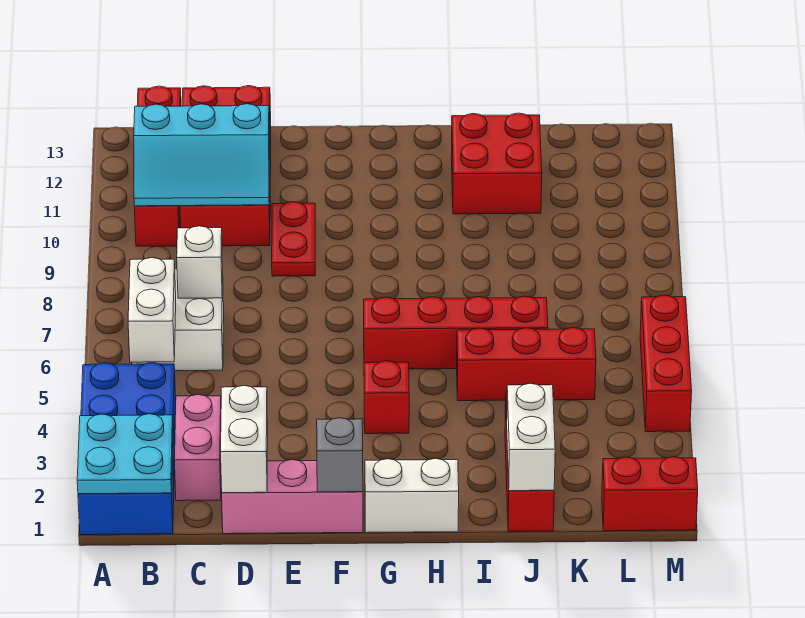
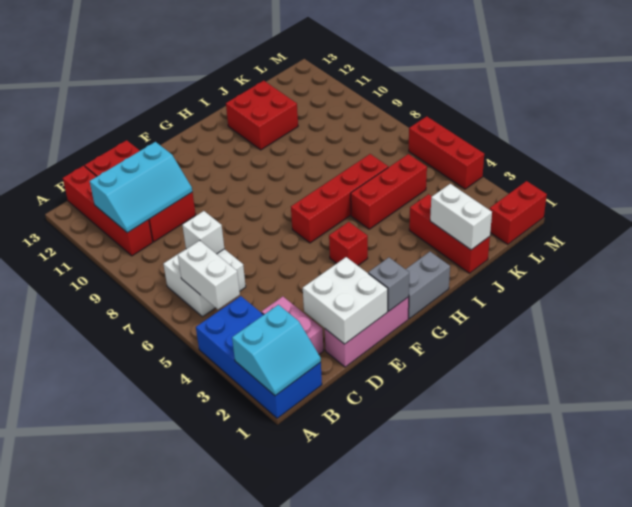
cyan plate A1:B2 level 2 -> cyan slope A1:B2 level 2 top 2
white brick D1:D2 level 2 -> white brick D1:E2 level 2
red plate E9:E10 level 1 -> none
white brick G1:H1 level 1 -> grey brick G1:H1 level 1

